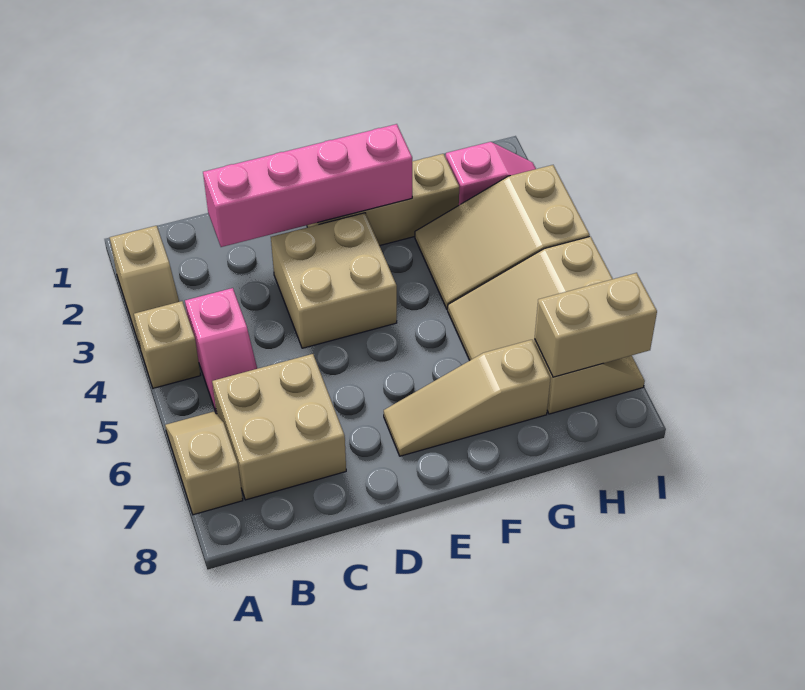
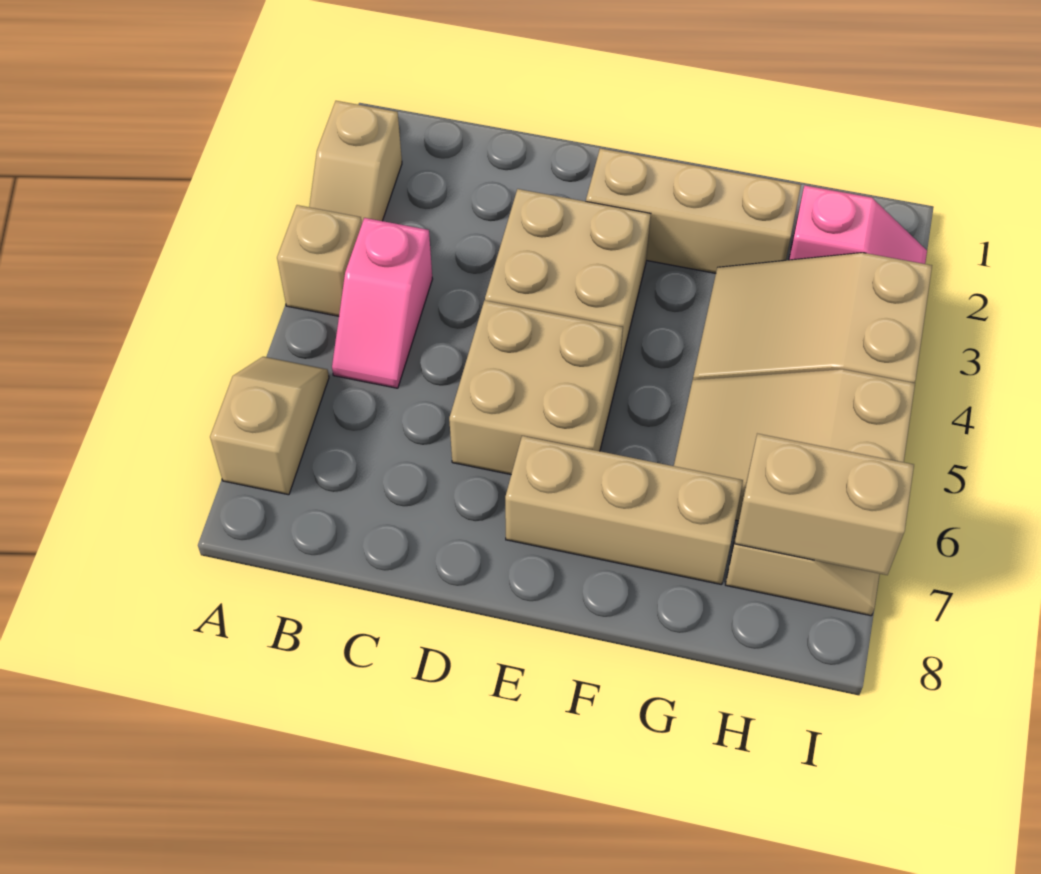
tan brick B6:C7 level 1 -> tan brick D5:E6 level 1
pink brick C2:F2 level 2 -> none
tan slope E7:G7 level 1 top G -> tan brick E7:G7 level 1

